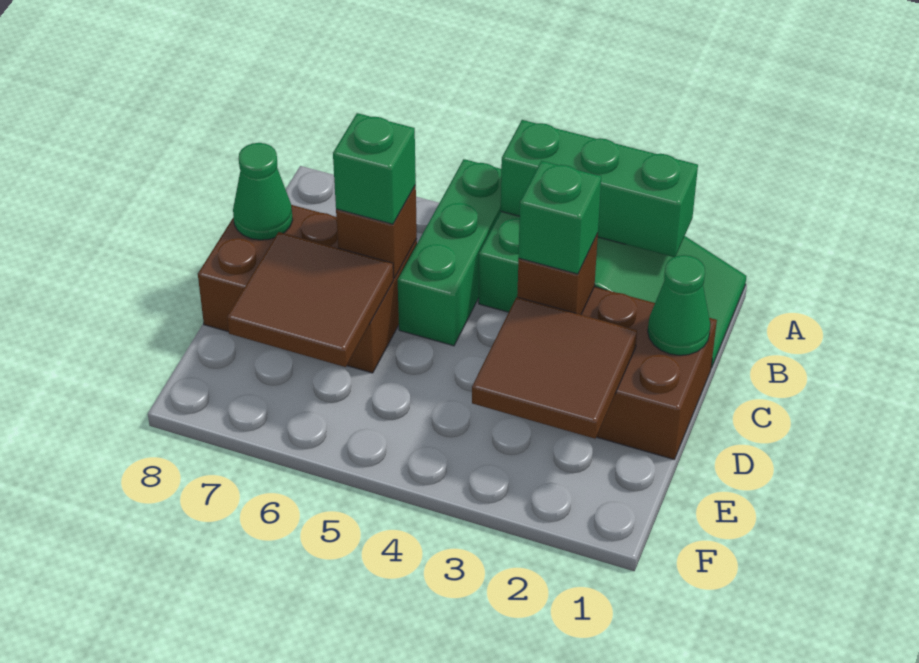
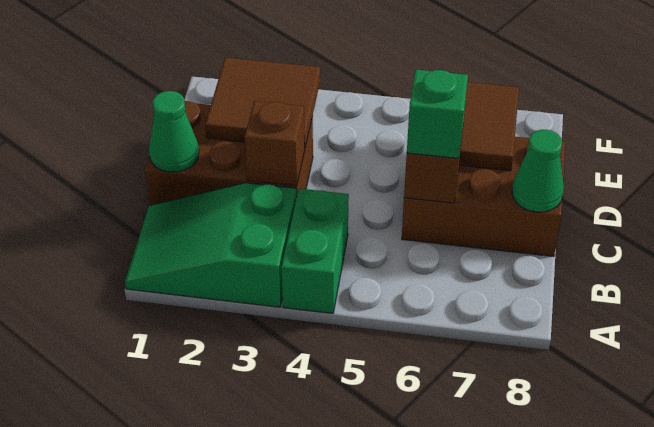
green brick A2:A4 level 2 -> none
green brick A5:C5 level 1 -> none
green brick C3 level 3 -> none

